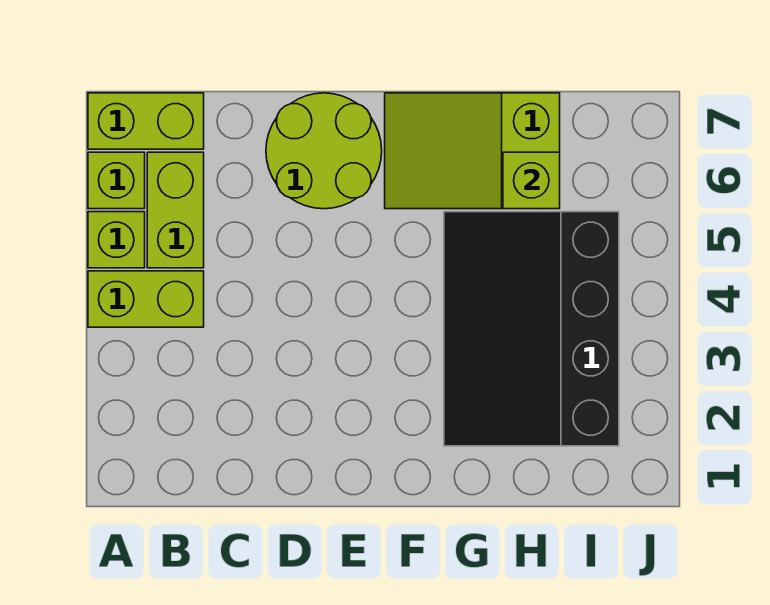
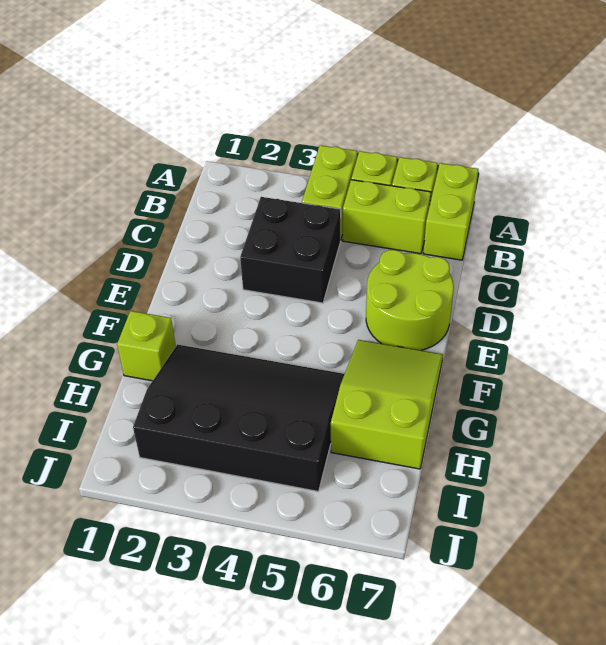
none -> black brick C3:D4 level 1
lime brick H6 level 2 -> lime brick G1 level 1

